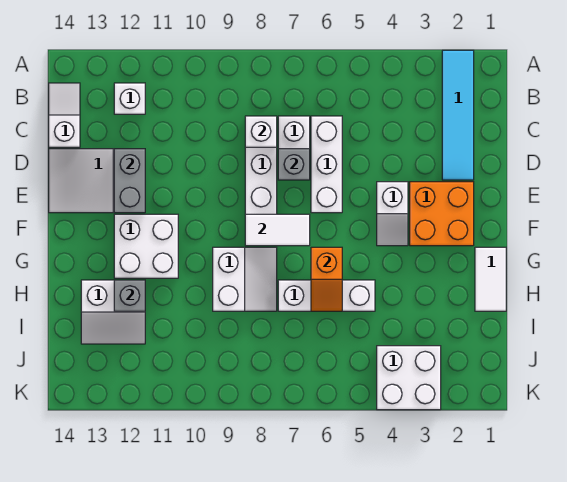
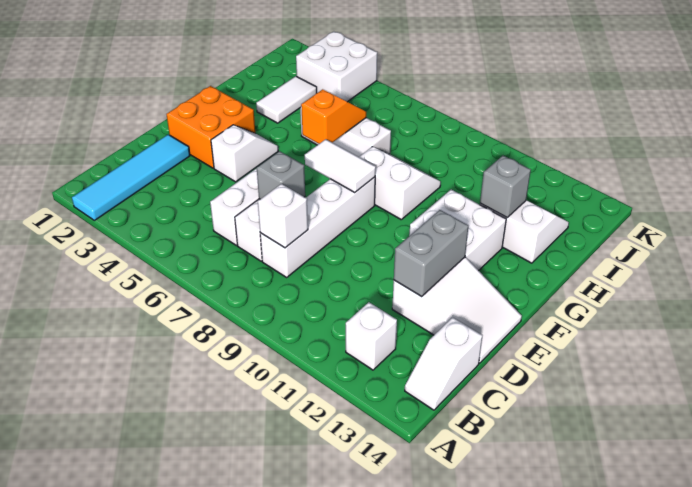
white tile G1:H1 level 1 -> white tile H3:I3 level 1
white slope G8:H9 level 1 top 9 -> white slope G8:H9 level 1 top G

